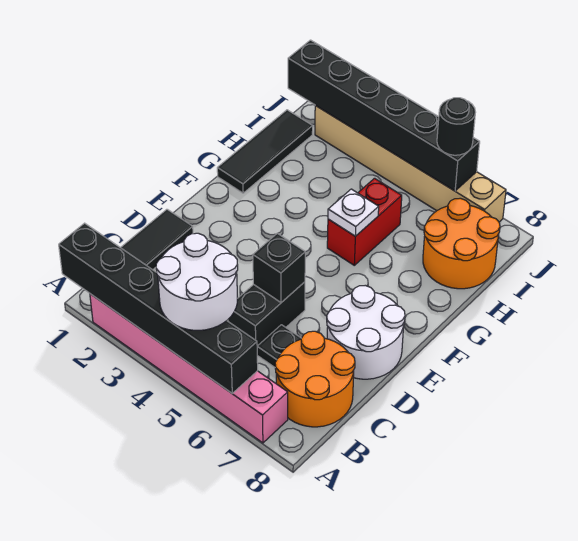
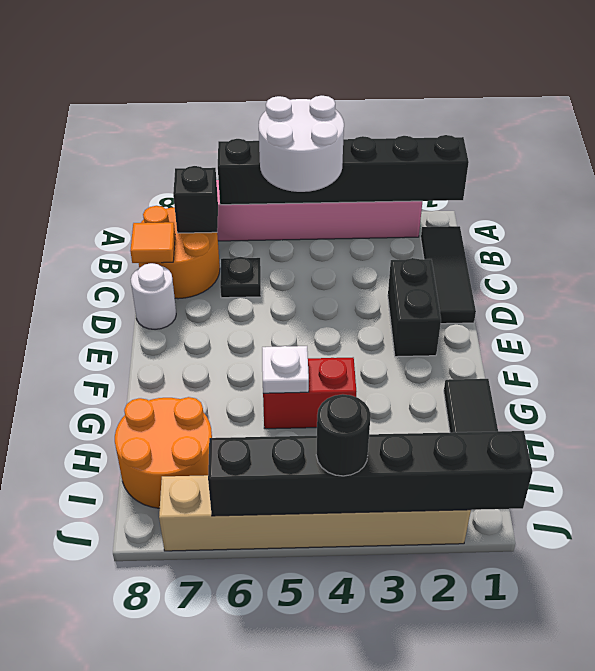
black brick C5:D5 level 1 -> black brick D2:E2 level 1
none -> orange tile C8 level 2
black brick D5 level 2 -> black brick B7 level 2
white round brick D7:E8 level 1 -> white round brick D8 level 1
red brick G5:H5 level 1 -> red brick G4:G5 level 1
black round brick J6 level 3 -> black round brick J4 level 3

